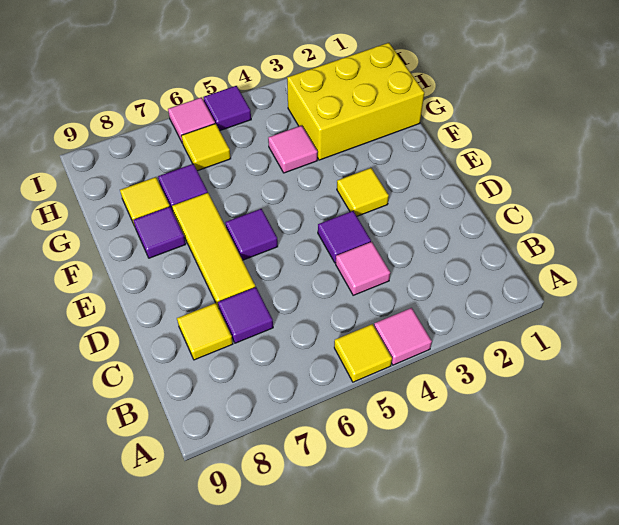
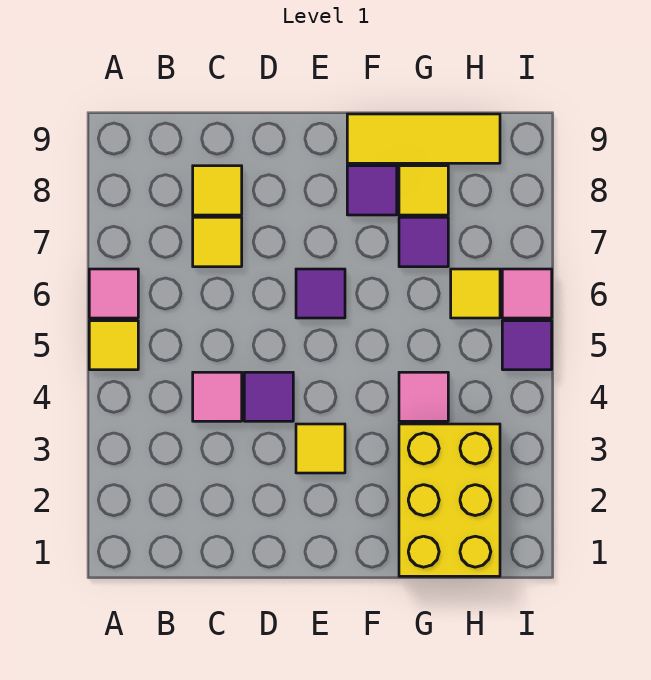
pink tile A4 level 1 -> pink tile A6 level 1
purple tile C7 level 1 -> yellow tile C7 level 1
yellow tile D7:F7 level 1 -> yellow tile F9:H9 level 1

